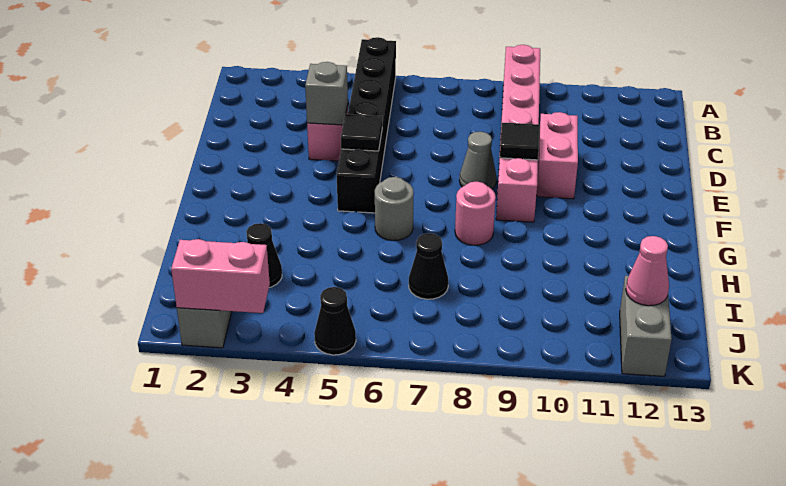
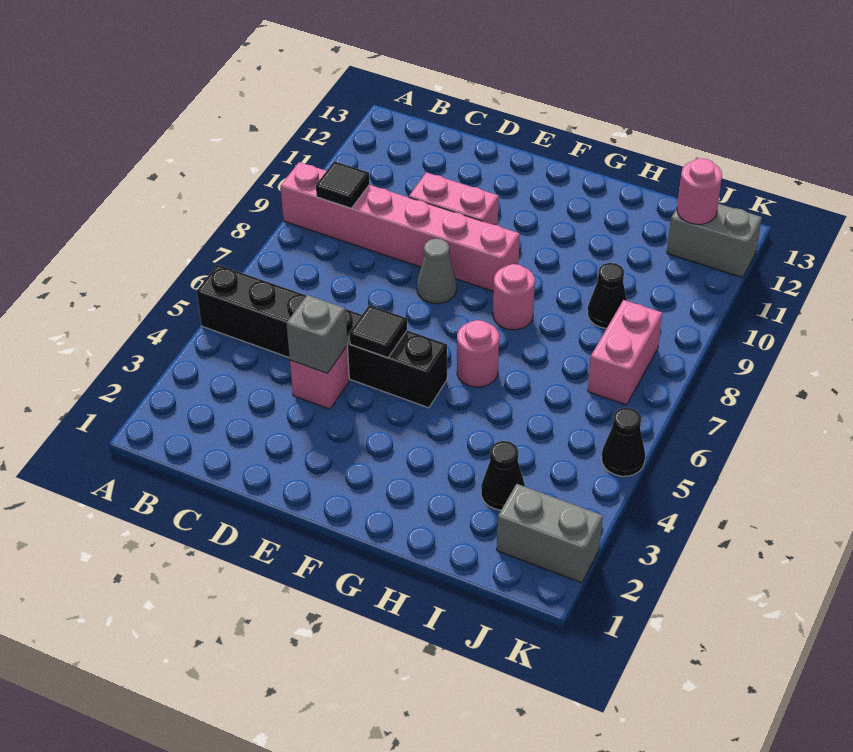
black tile E9 level 2 -> black tile B9 level 2
grey round brick G6 level 1 -> pink round brick G6 level 1
black cone I7 level 1 -> black cone I9 level 1
pink cone J12 level 2 -> pink round brick J12 level 2
pink brick K2:K3 level 2 -> pink brick J7:J8 level 1

